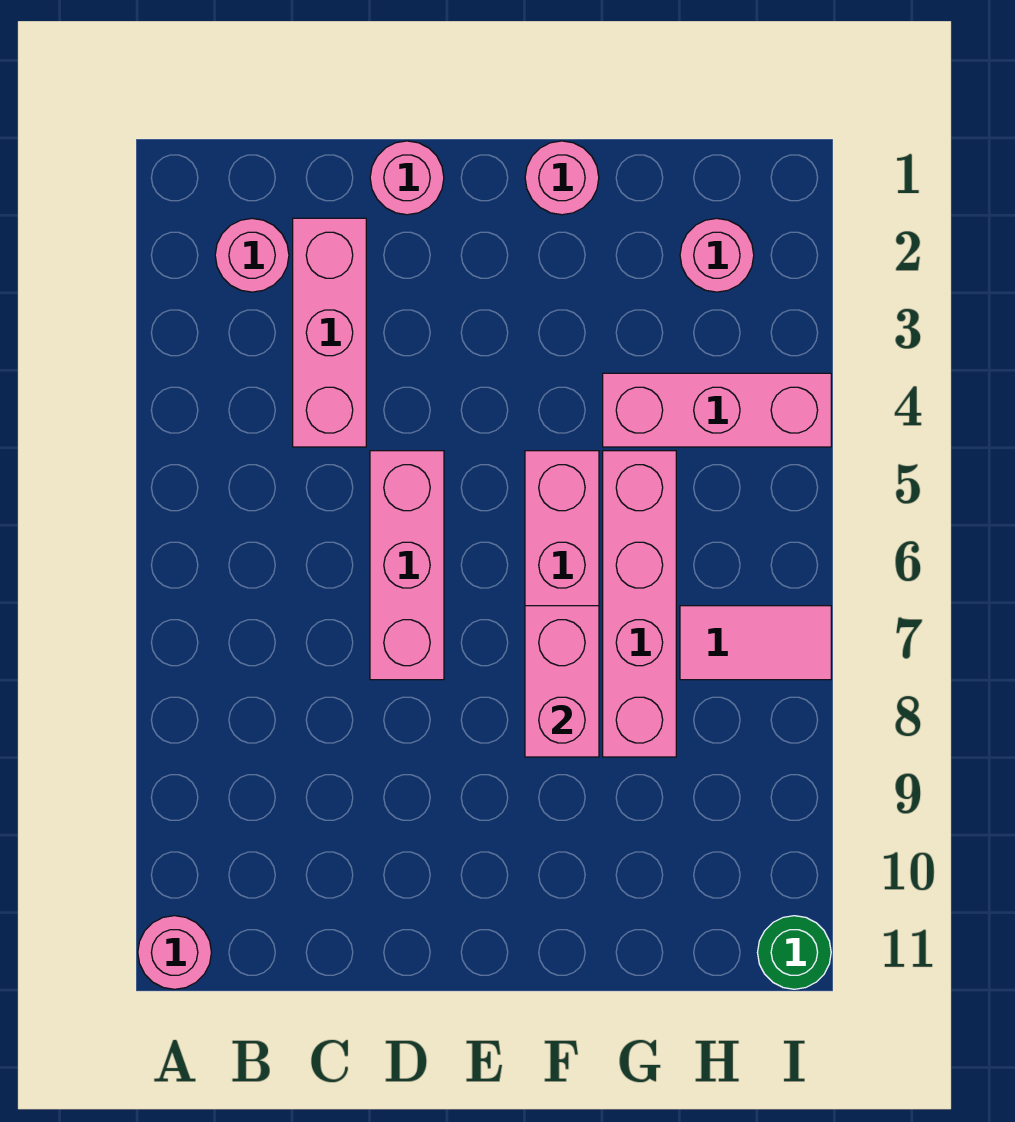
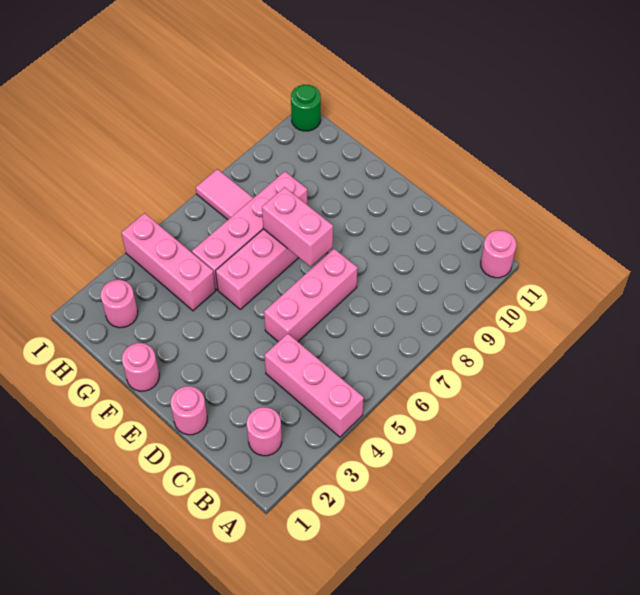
pink brick C2:C4 level 1 -> pink brick A4:C4 level 1
pink brick F7:F8 level 2 -> pink brick E7:F7 level 2

